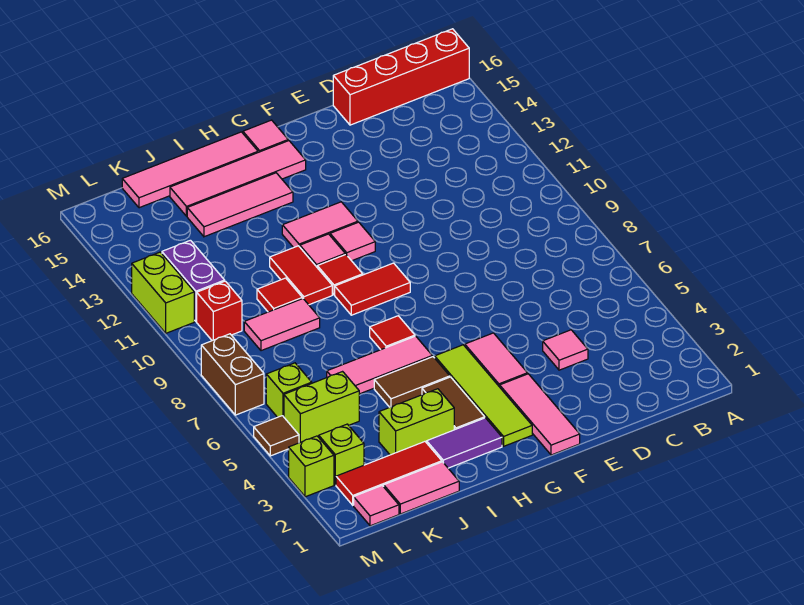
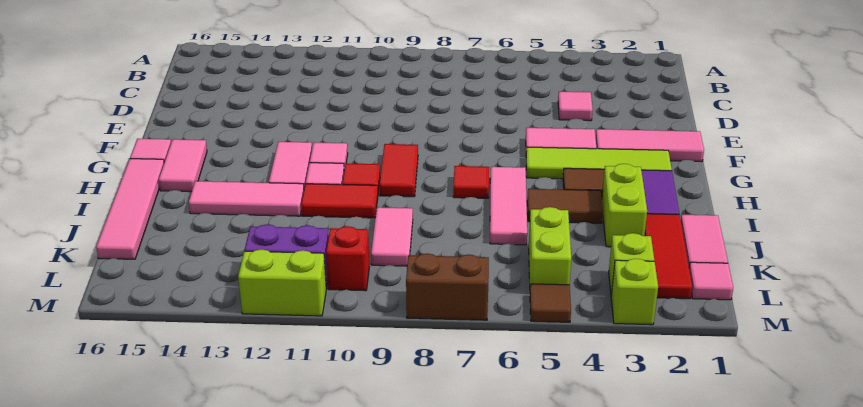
red brick A16:D16 level 1 -> none
pink tile G15:J15 level 1 -> pink tile G15:H15 level 1
brown tile H5:I5 level 1 -> brown tile I4:I5 level 1
pink tile H14:J14 level 1 -> pink tile I12:I14 level 1
red tile J10 level 1 -> none
lime brick L6 level 1 -> none

